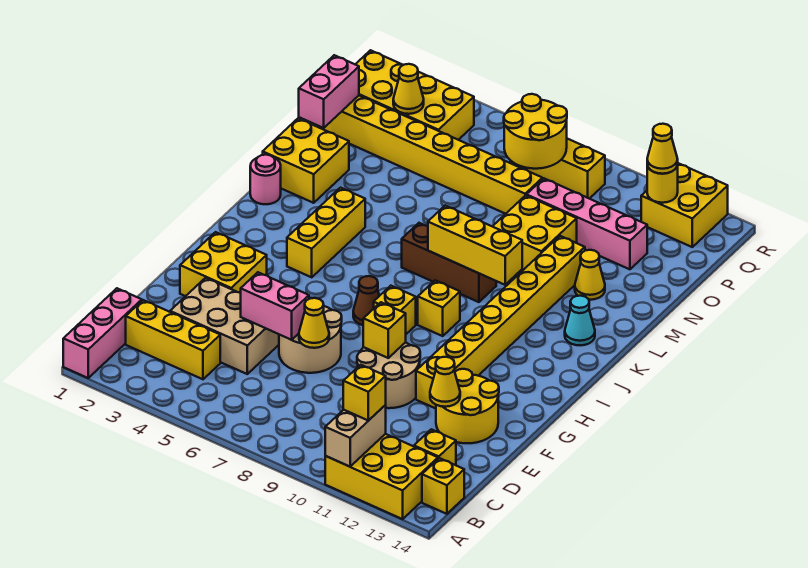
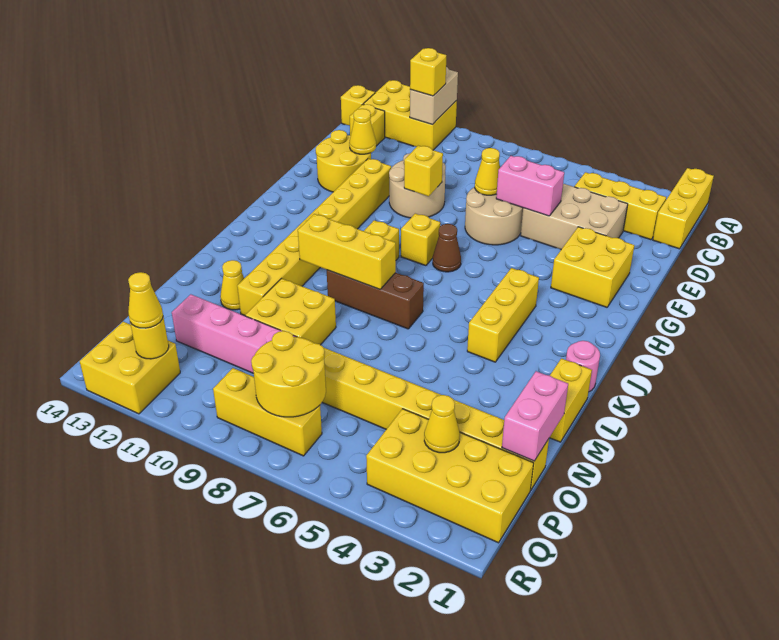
pink brick A1:C1 level 1 -> yellow brick A1:C1 level 1
cyan cone K13 level 1 -> none
yellow brick L1:M2 level 1 -> yellow brick L1:M1 level 1

